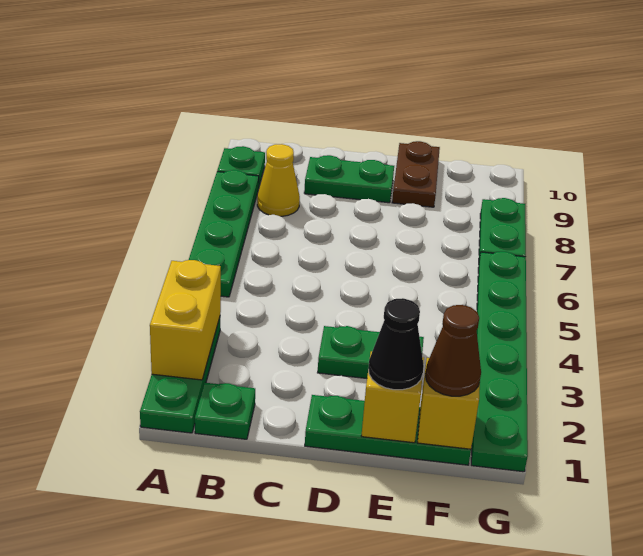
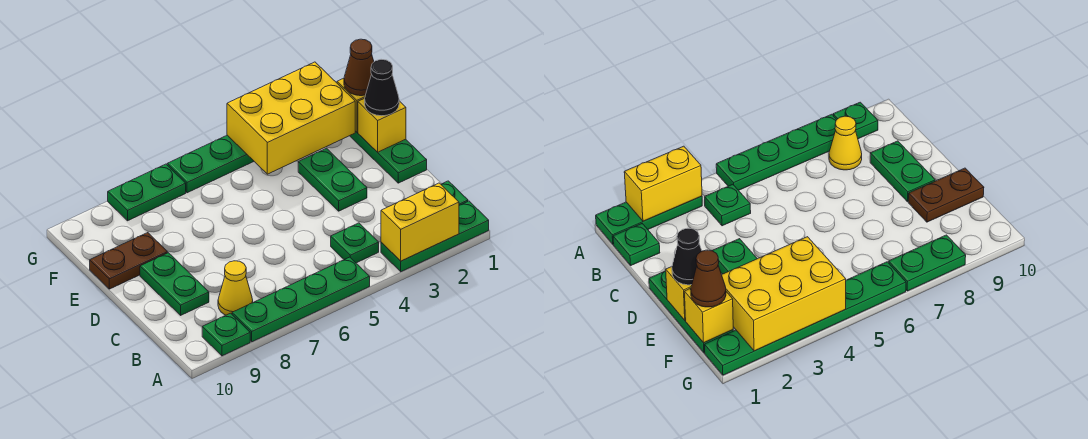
none -> green plate B4 level 1
none -> yellow brick F2:G4 level 2

